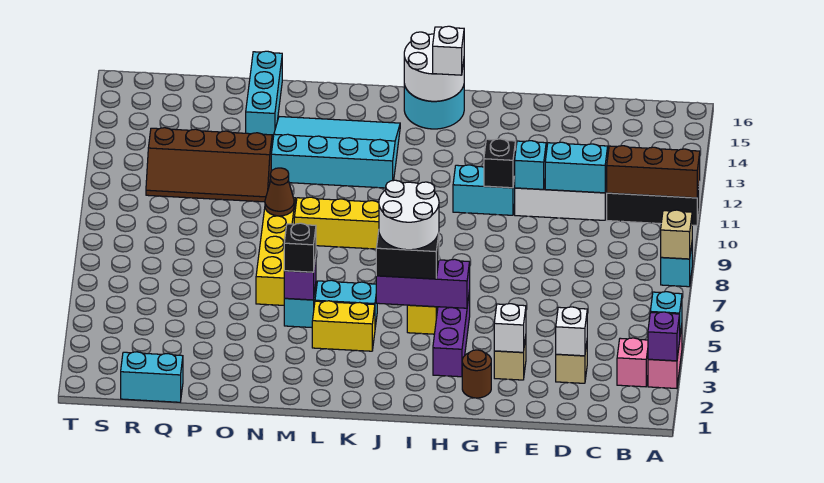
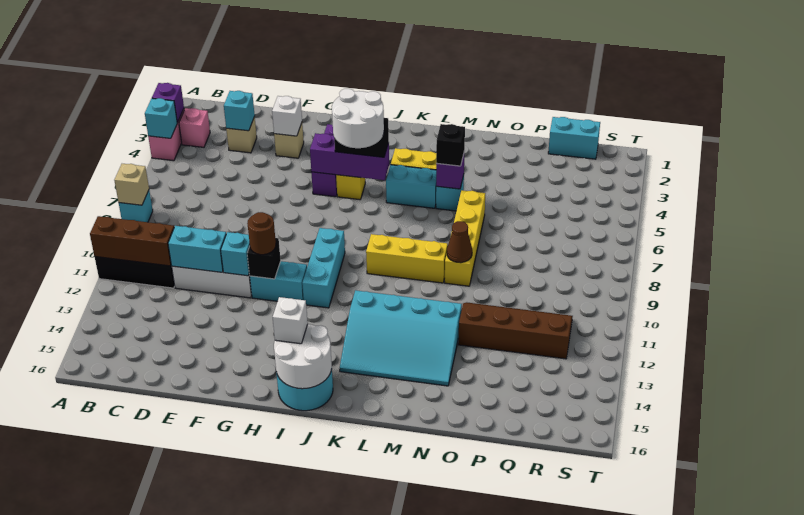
white brick D3 level 2 -> cyan brick D3 level 2
brown round brick G2 level 1 -> brown round brick G11 level 3
cyan brick O14:O16 level 1 -> cyan brick I9:I11 level 1

